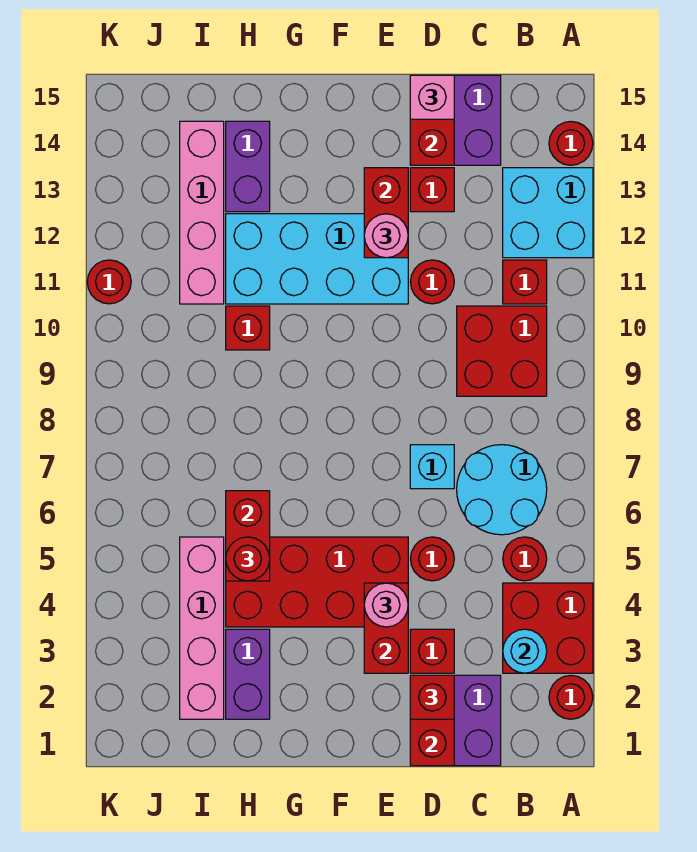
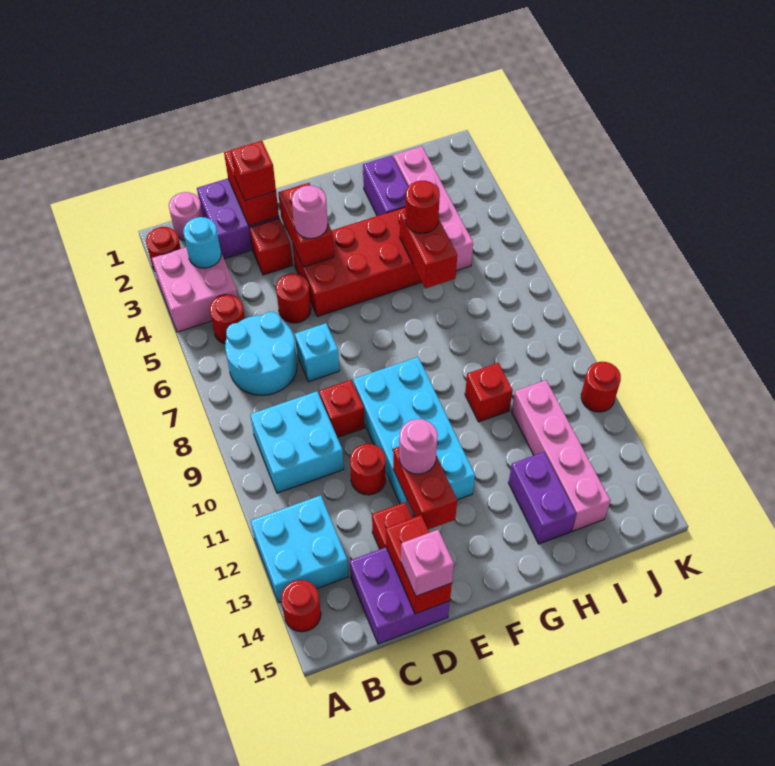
red brick A3:B4 level 1 -> pink brick A3:B4 level 1
none -> pink round brick B1 level 1
red brick B9:C10 level 1 -> cyan brick B9:C10 level 1
red brick B11 level 1 -> red brick D9 level 1
cyan brick E11:H12 level 1 -> cyan brick E9:F12 level 1

